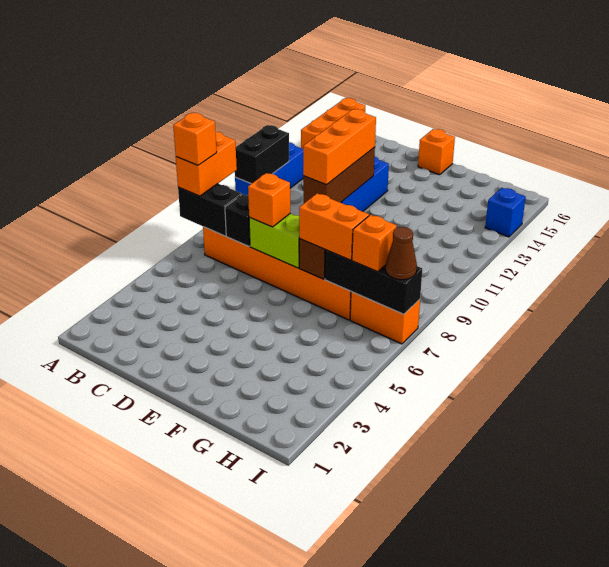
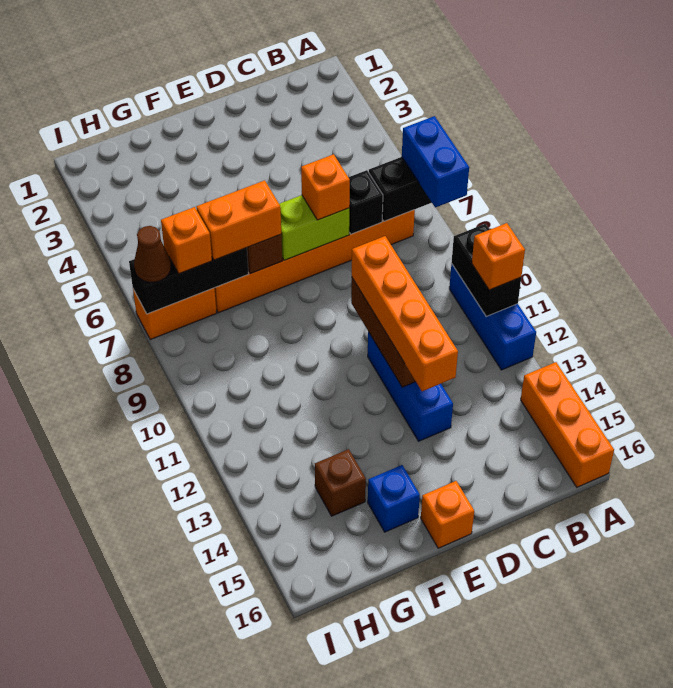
orange brick A7:A8 level 3 -> blue brick A7:A8 level 3
orange brick A7 level 4 -> orange brick A11 level 3
orange brick D10:D12 level 3 -> orange brick D10:D13 level 3
none -> brown brick G14 level 1
blue brick I14 level 1 -> blue brick F15 level 1

